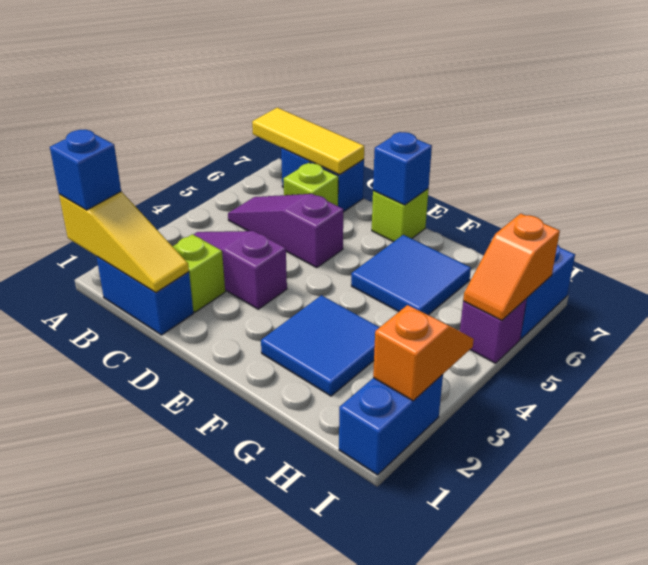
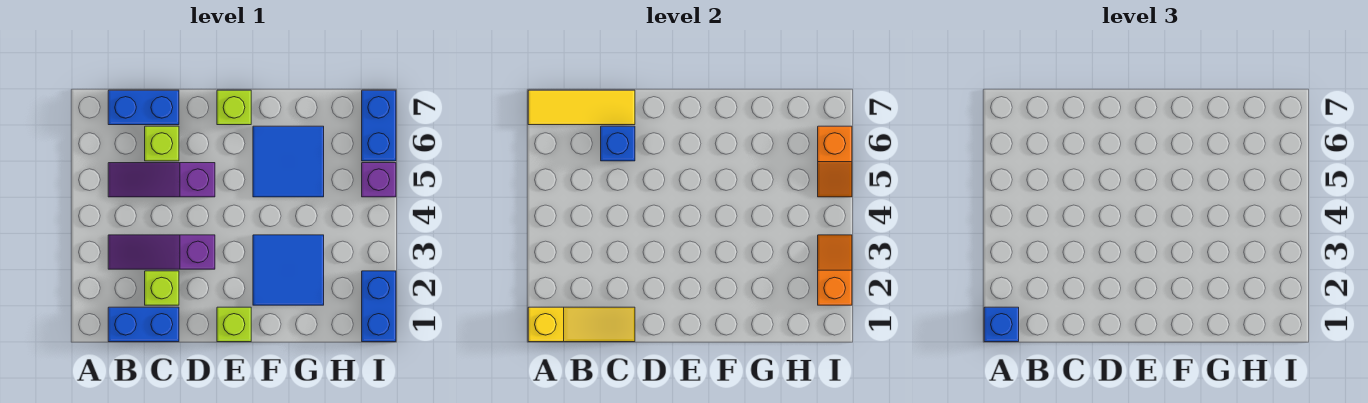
none -> lime brick E1 level 1
blue brick E7 level 2 -> blue brick C6 level 2

